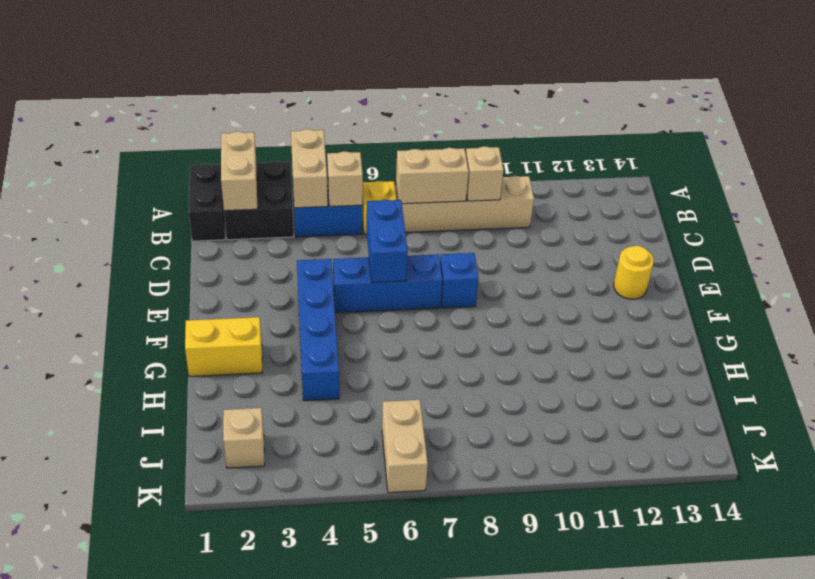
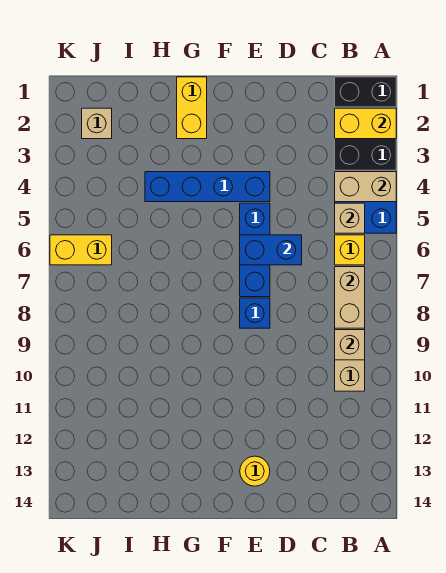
tan brick A2:B2 level 2 -> yellow brick A2:B2 level 2
tan brick J6:K6 level 1 -> yellow brick J6:K6 level 1

